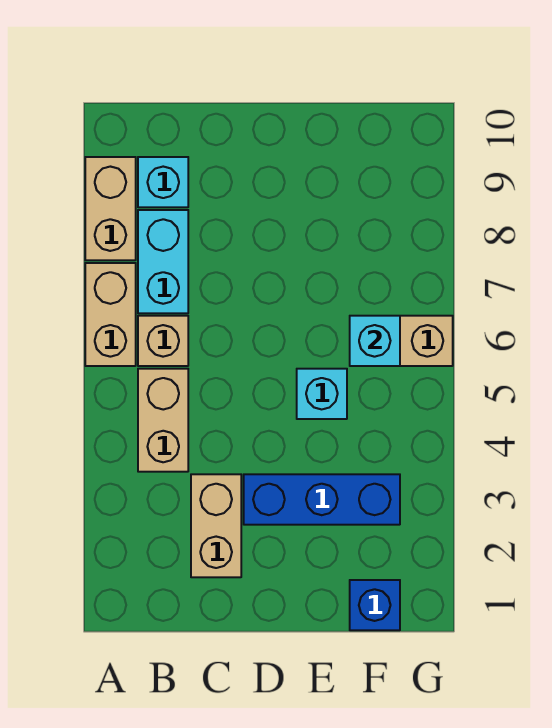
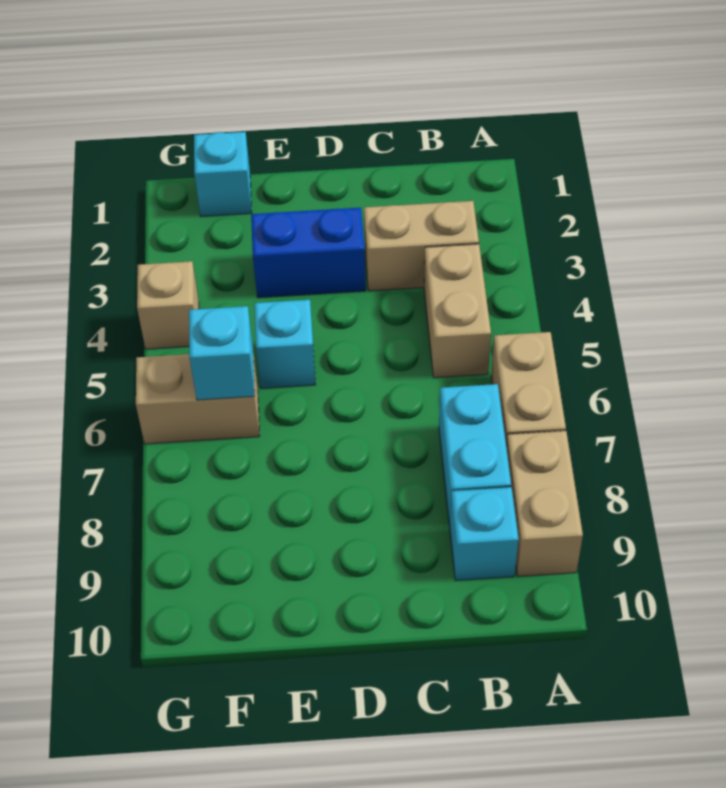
tan brick B6 level 1 -> tan brick G4 level 1
tan brick C2:C3 level 1 -> tan brick B3:C3 level 1
blue brick D3:F3 level 1 -> blue brick D3:E3 level 1
blue brick F1 level 1 -> cyan brick F1 level 1

